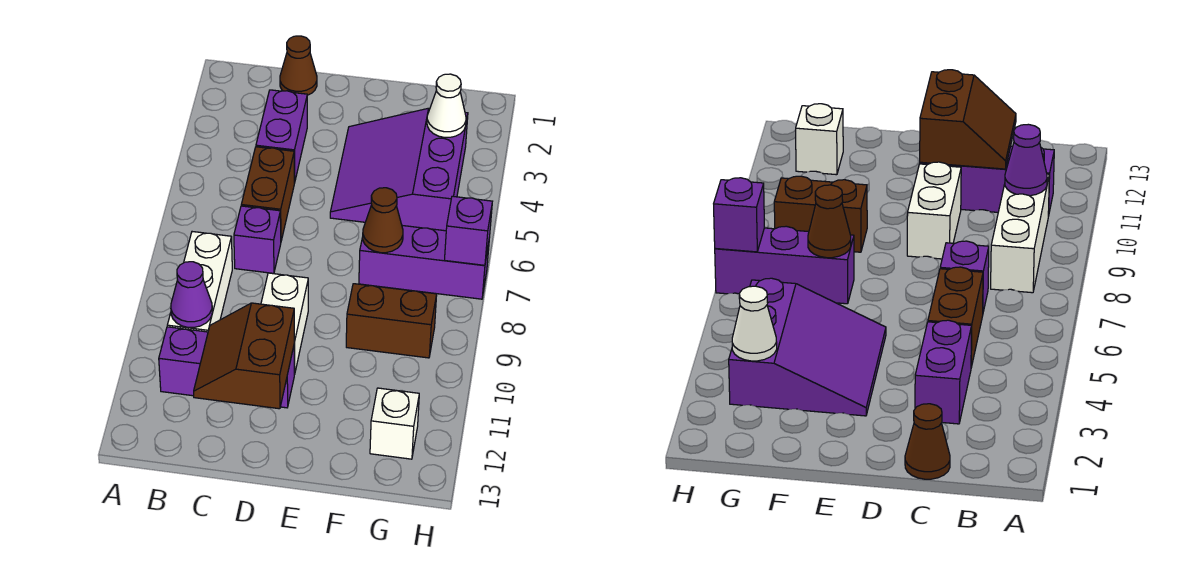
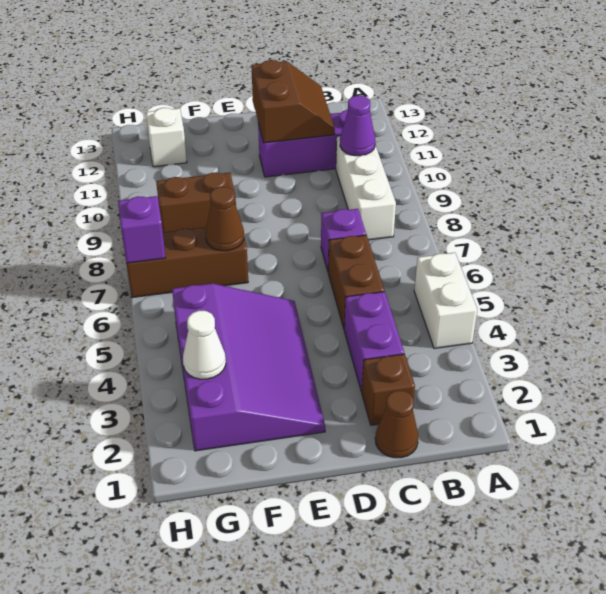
none -> brown brick C2 level 1
white brick D9:D10 level 1 -> white brick A4:A5 level 1
purple slope E3:G5 level 1 top G -> purple slope E2:G5 level 1 top G
purple brick F7:H7 level 1 -> brown brick F7:H7 level 1

